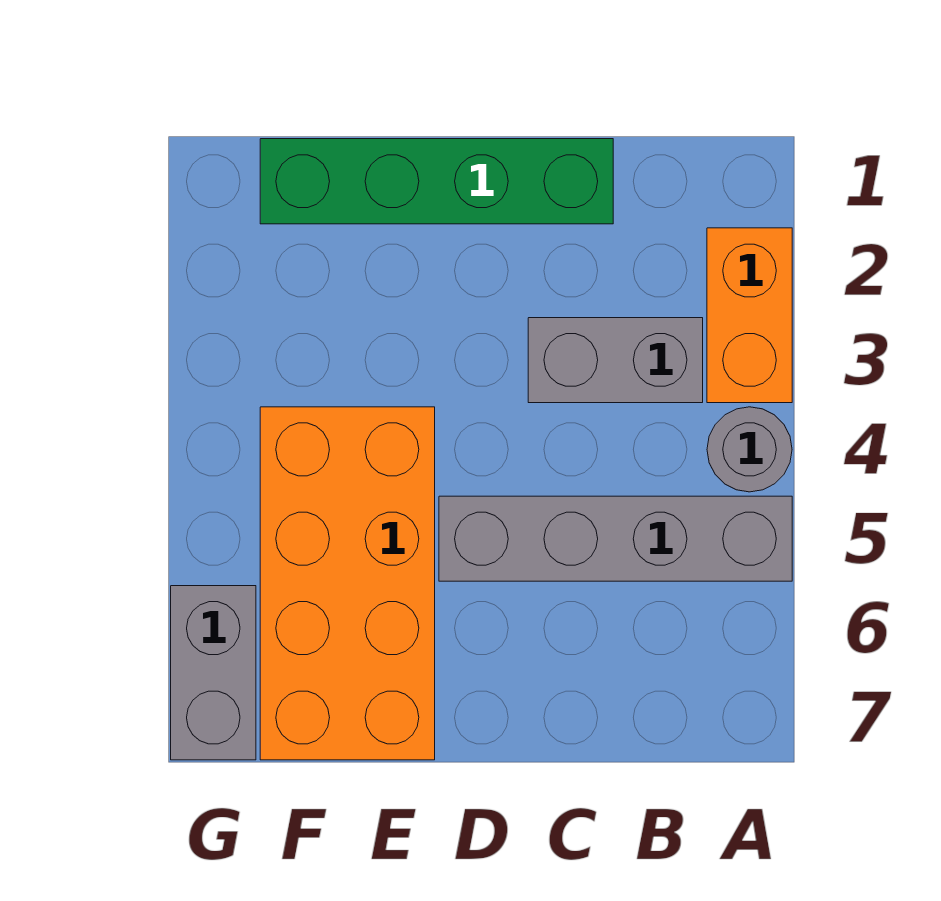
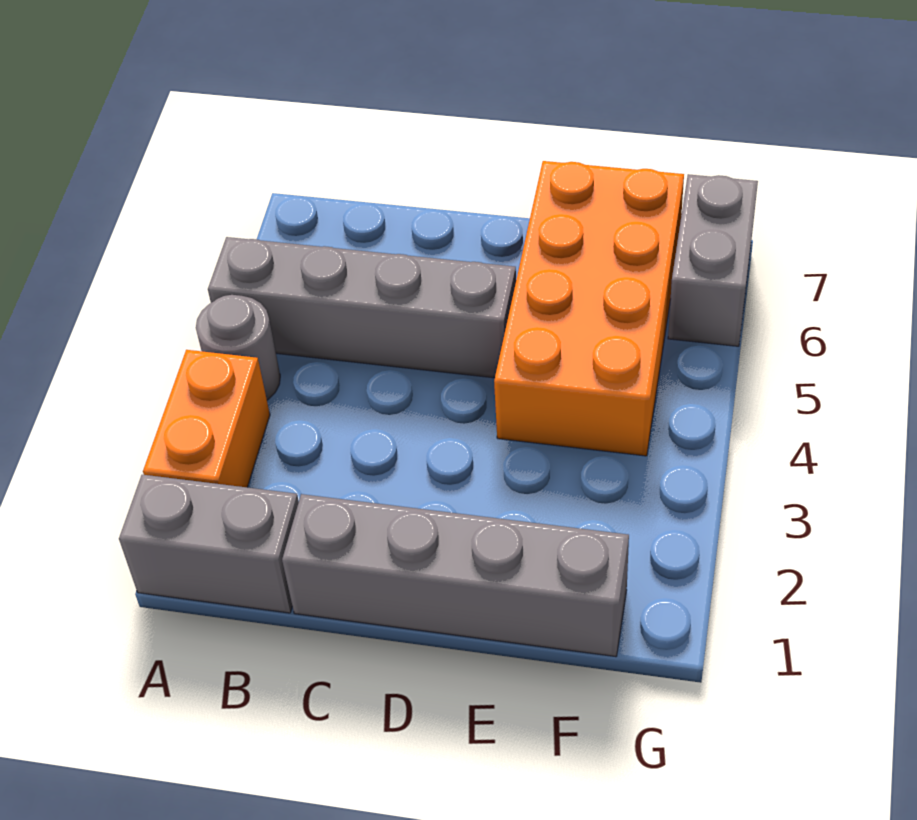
grey brick B3:C3 level 1 -> grey brick A1:B1 level 1
green brick C1:F1 level 1 -> grey brick C1:F1 level 1

